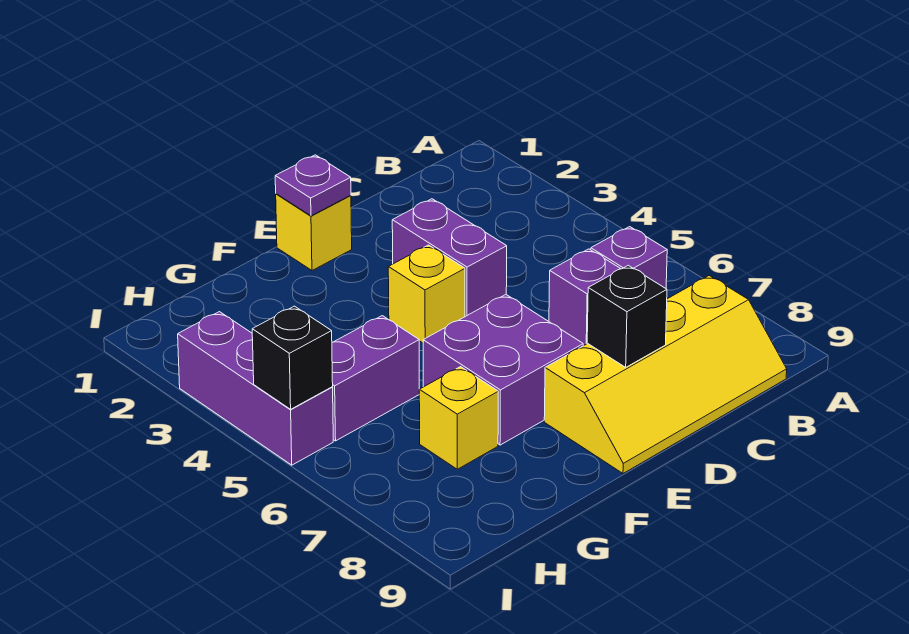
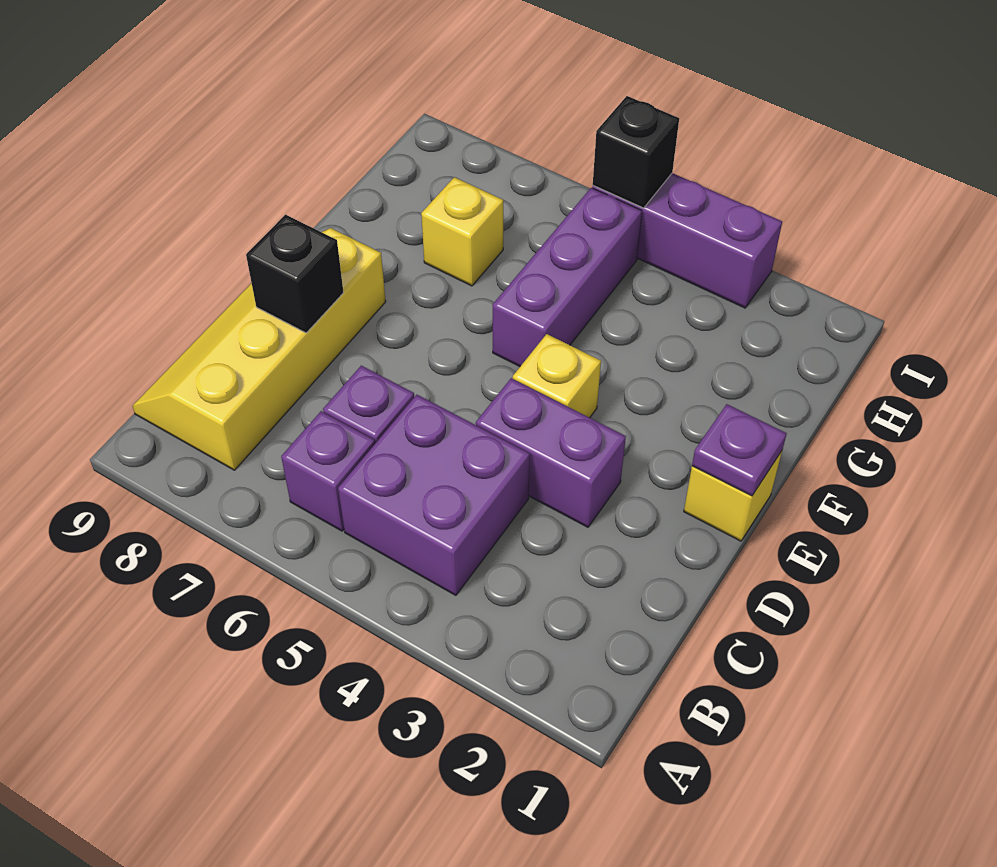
purple brick E6:F7 level 1 -> purple brick B4:C5 level 1
purple brick G5:H5 level 1 -> purple brick F5:H5 level 1

